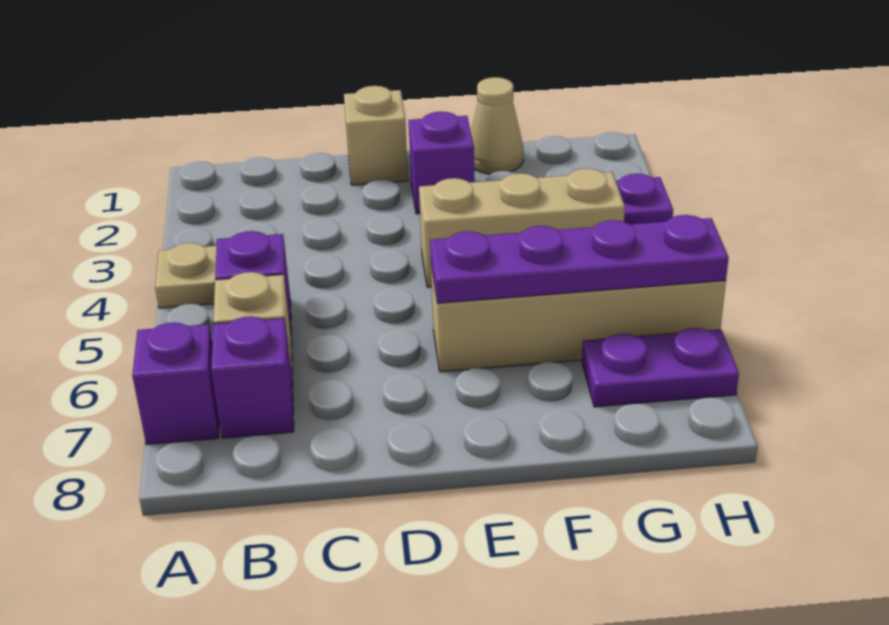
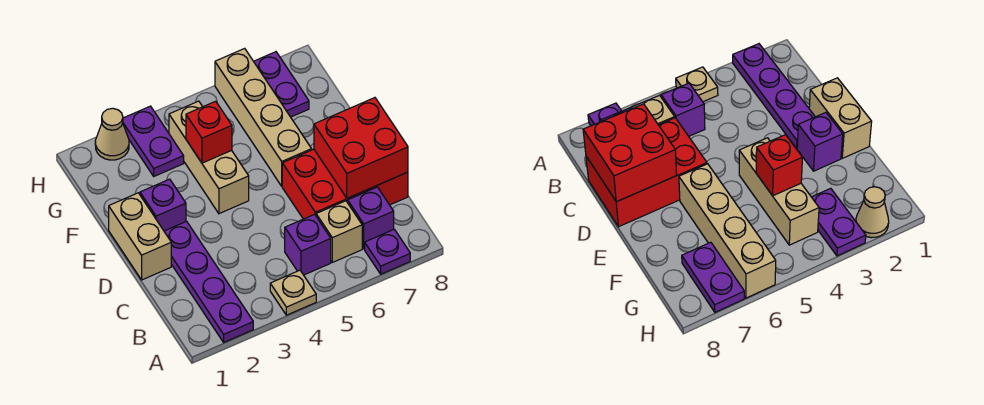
purple brick A7 level 1 -> purple plate A7 level 1
none -> red brick C6:D8 level 1
none -> red brick C7:D8 level 2
tan brick D1 level 1 -> tan brick D1:E1 level 1
purple plate E6:H6 level 2 -> purple plate A2:D2 level 1
tan cone F1 level 1 -> tan cone H2 level 1
none -> red brick F4 level 2

